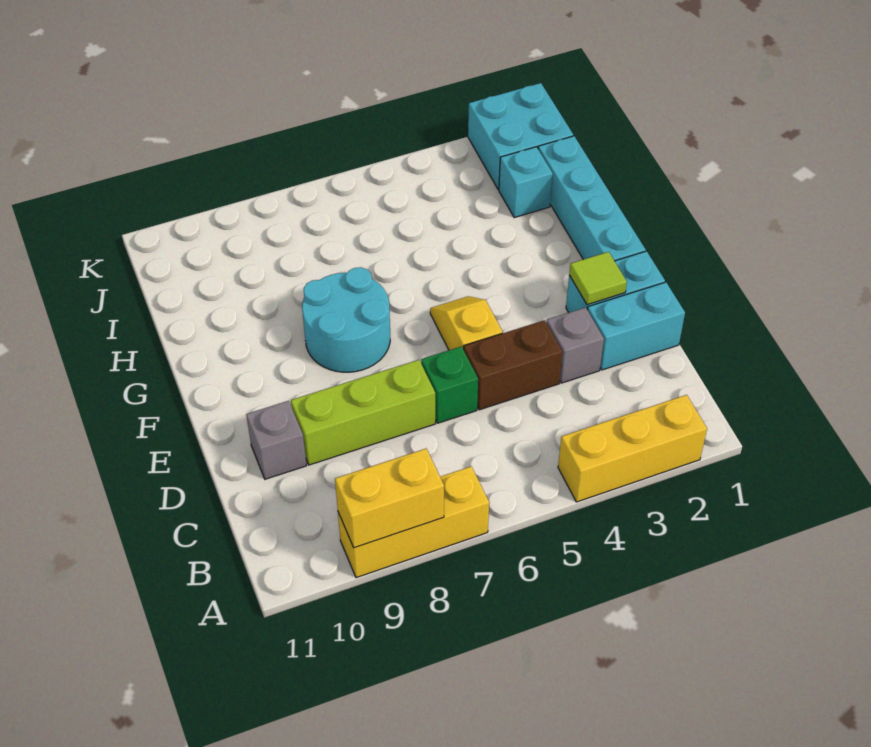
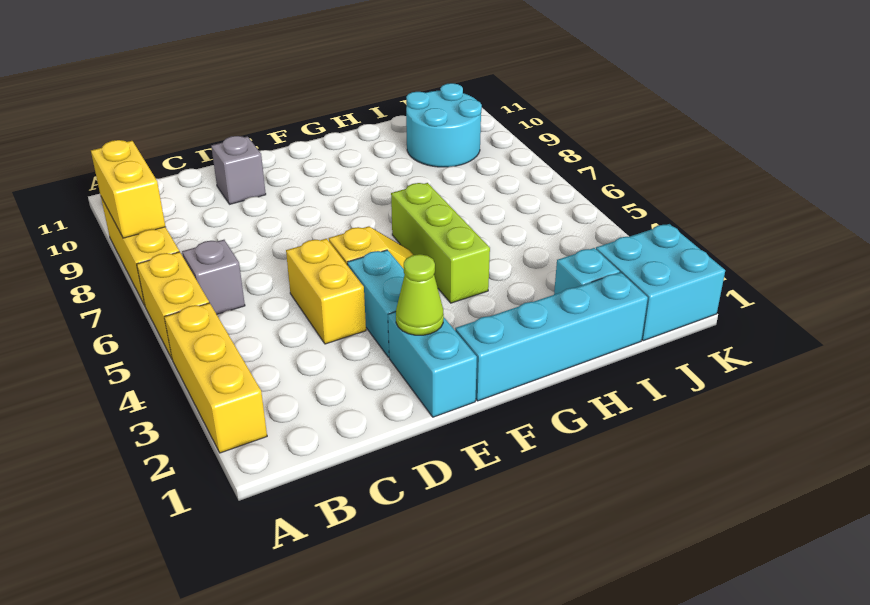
none -> yellow brick A5:A6 level 1
cyan brick D1:D2 level 1 -> cyan brick E3:E4 level 1
grey brick D3 level 1 -> grey brick B6 level 1
brown brick D4:D5 level 1 -> yellow brick D4:D5 level 1
green brick D6 level 1 -> none
lime brick D7:D9 level 1 -> lime brick G4:G6 level 1
lime tile E2 level 2 -> lime cone E2 level 2
cyan round brick F7:G8 level 1 -> cyan round brick I9:J10 level 1

